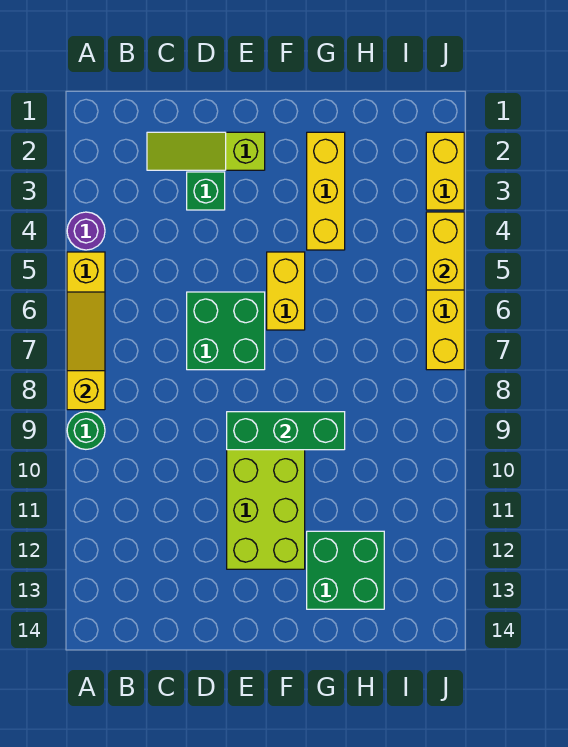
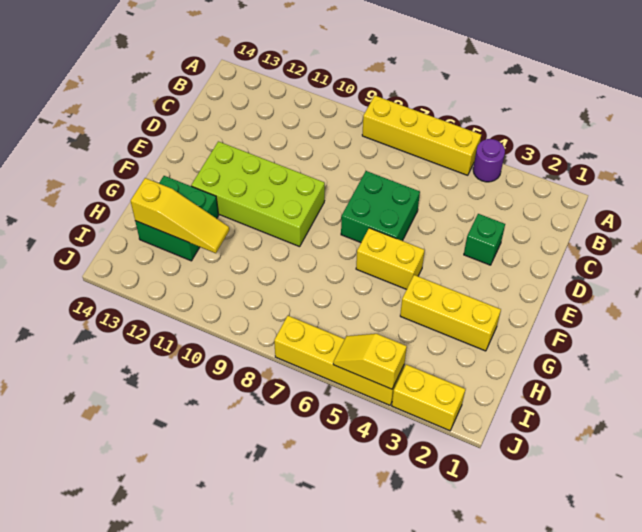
yellow slope A6:A8 level 2 top 8 -> yellow slope H11:H13 level 2 top 13
green round brick A9 level 1 -> none
lime slope C2:E2 level 1 top E -> none
green brick E9:G9 level 2 -> none
yellow brick J4:J5 level 2 -> yellow slope J4:J5 level 2 top 4

